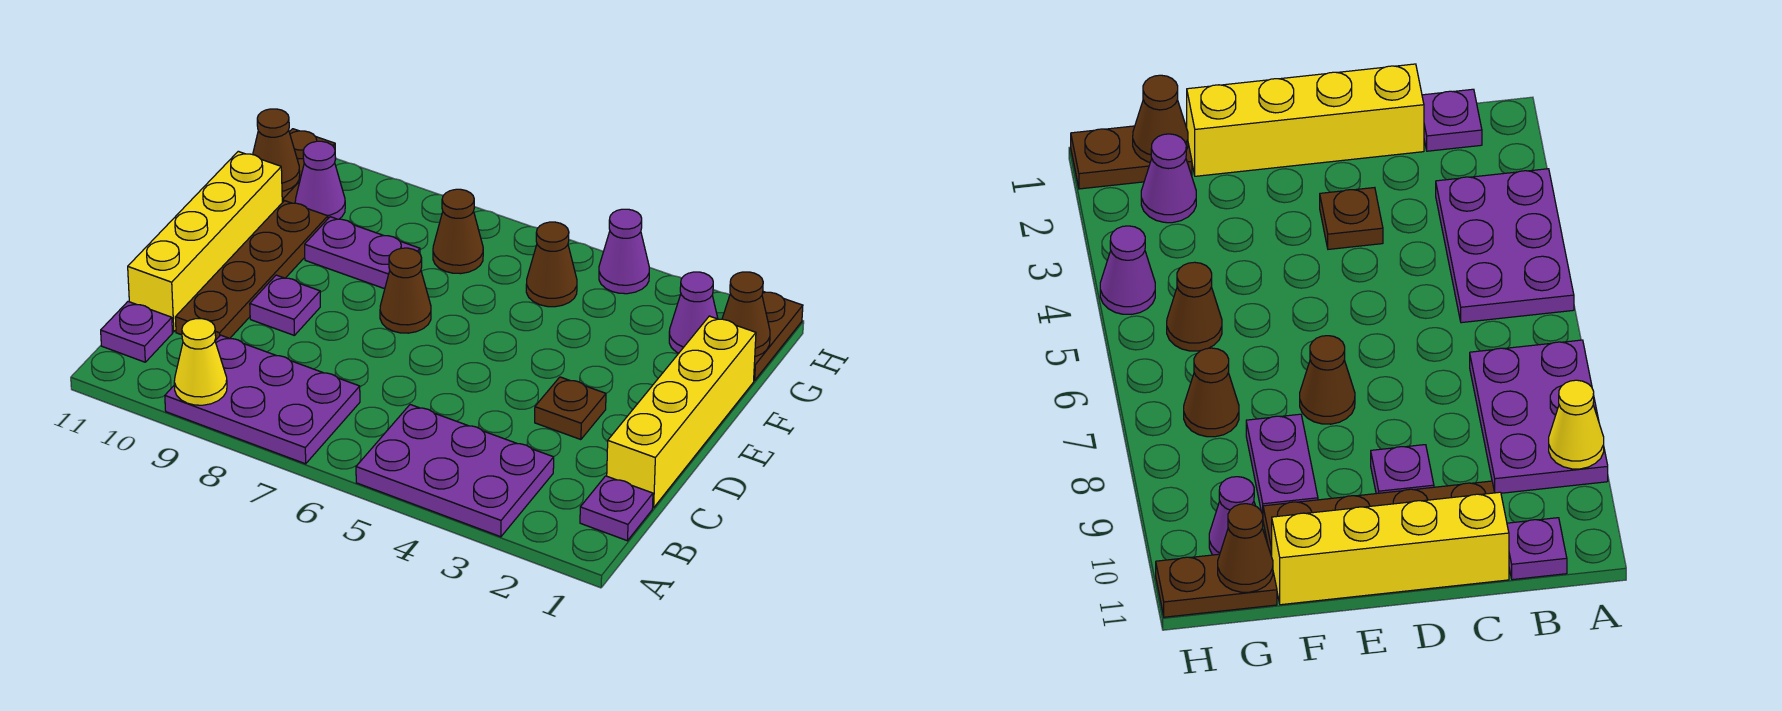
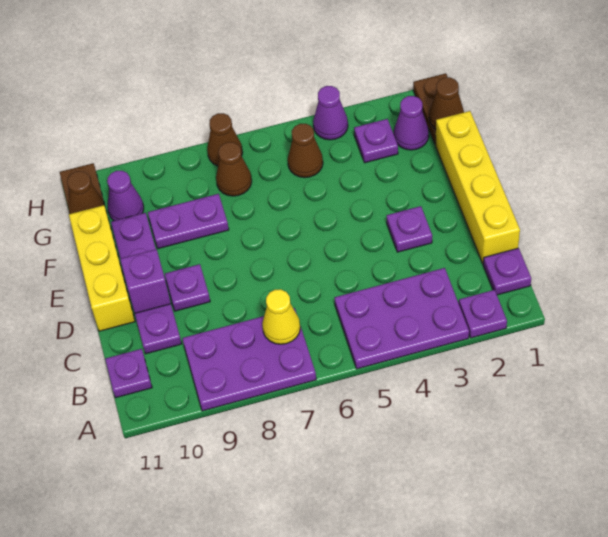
none -> purple plate A2 level 1
yellow cone A9 level 2 -> yellow cone B7 level 2
brown plate C10:F10 level 1 -> purple plate C10:F10 level 1
yellow brick C11:F11 level 1 -> yellow brick D11:F11 level 1
brown plate D3 level 1 -> purple plate D3 level 1
none -> purple brick D10 level 2
brown cone E7 level 1 -> brown cone H7 level 1
none -> purple plate G3 level 1

